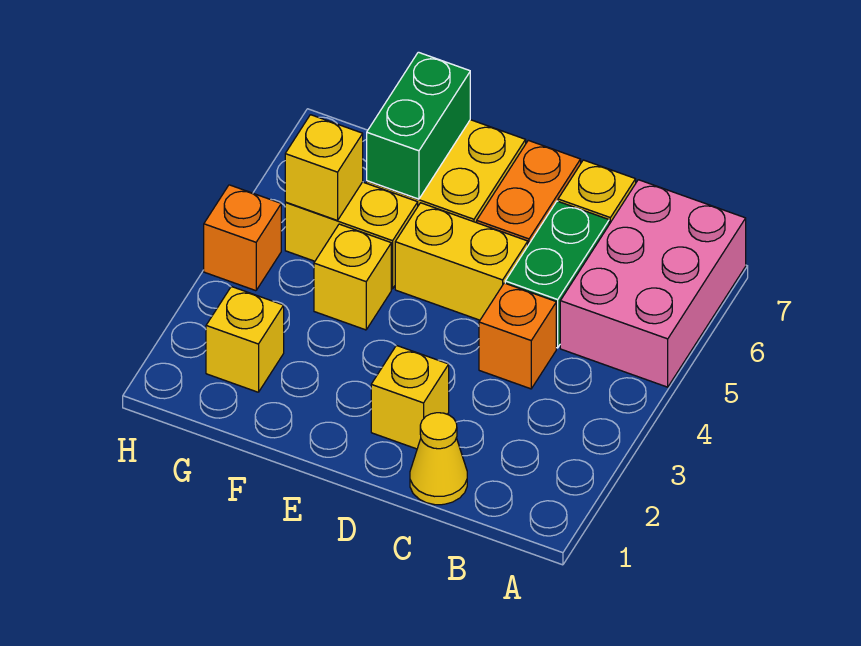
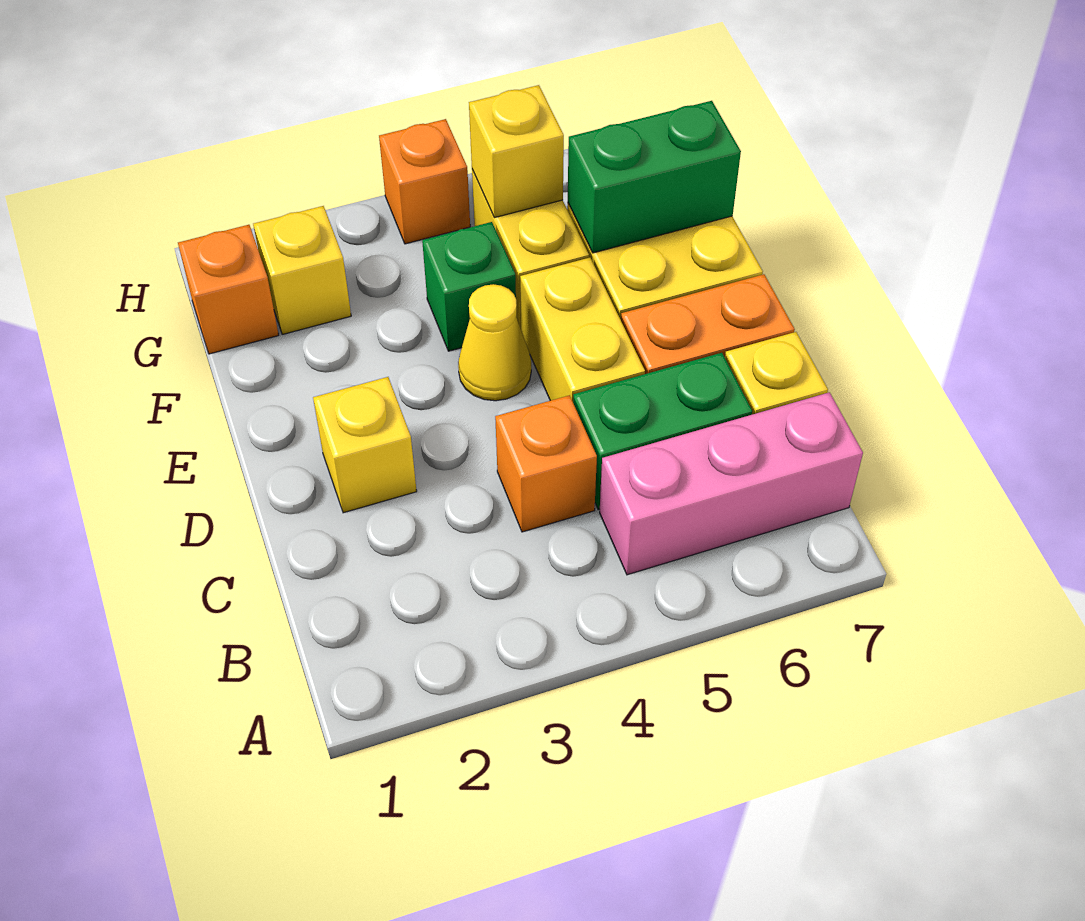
pink brick A5:B7 level 1 -> pink brick B5:B7 level 1
yellow cone C1 level 1 -> yellow cone E4 level 1
yellow brick F4 level 1 -> green brick F4 level 1
none -> orange brick G1 level 1

